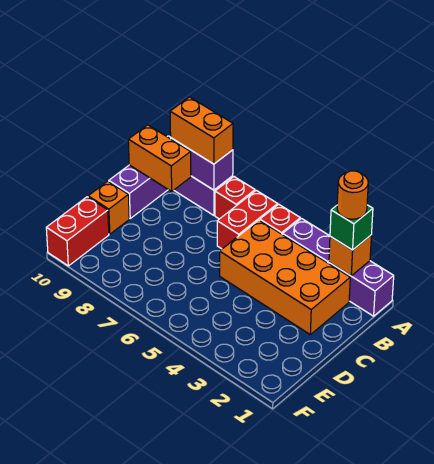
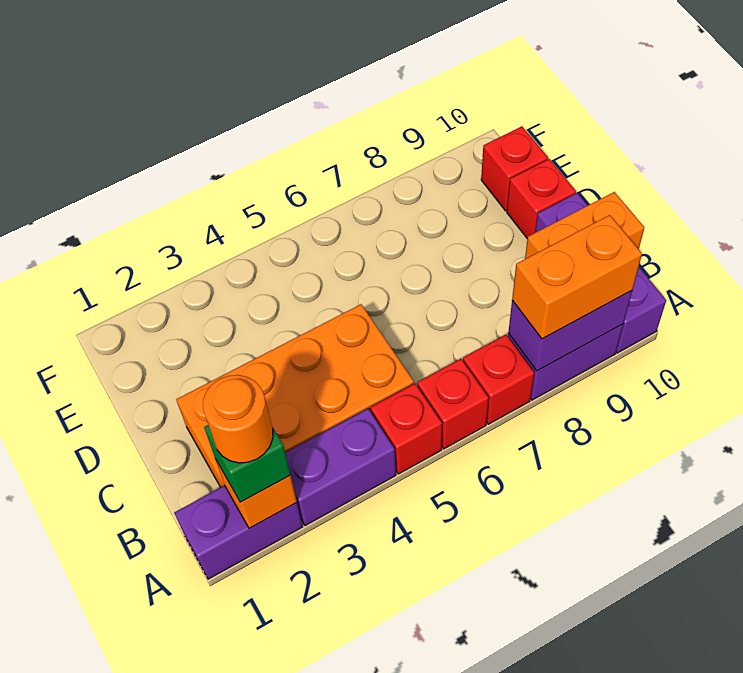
red brick A6:B6 level 1 -> red brick A6 level 1
orange brick D10 level 1 -> red brick D10 level 1
red brick E10:F10 level 1 -> red brick E10 level 1

